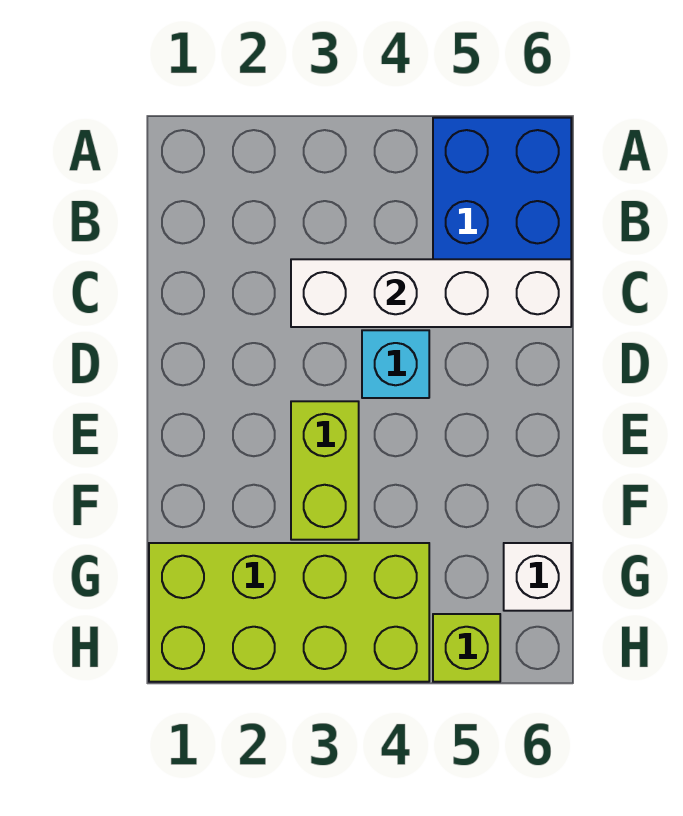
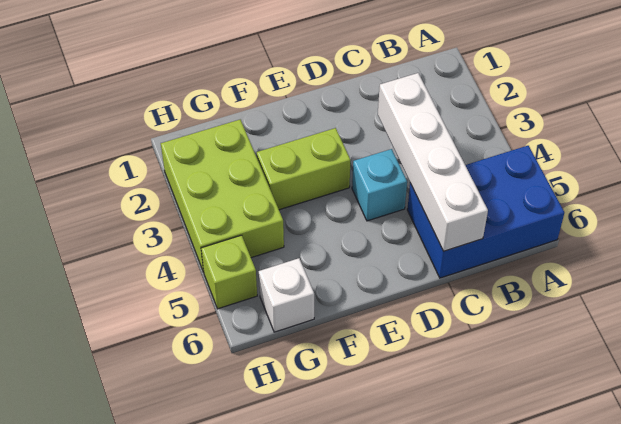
lime brick G1:H4 level 1 -> lime brick G2:H4 level 1

